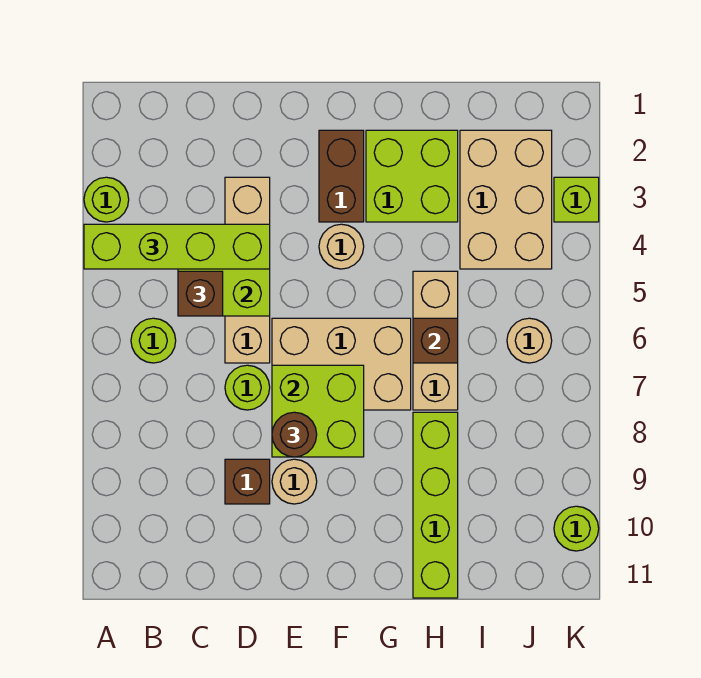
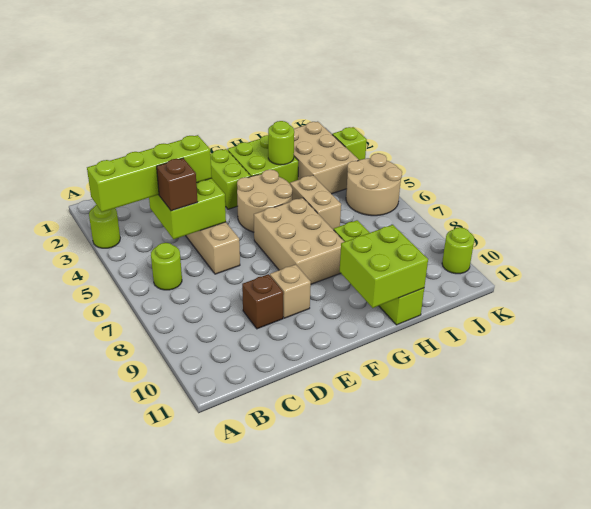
lime round brick D7 level 1 -> lime round brick H3 level 2
tan brick E6:G7 level 1 -> tan brick F6:G8 level 1
lime brick E7:F8 level 2 -> lime brick G10:H11 level 2
brown round brick E8 level 3 -> none
tan round brick E9 level 1 -> tan brick E9 level 1
brown brick F2:F3 level 1 -> lime brick F2:F3 level 1
tan round brick F4 level 1 -> tan round brick F4:G5 level 1
tan brick H5:H7 level 1 -> tan brick H5:H6 level 1
brown brick H6 level 2 -> none
tan round brick J6 level 1 -> tan round brick J5:K6 level 1

